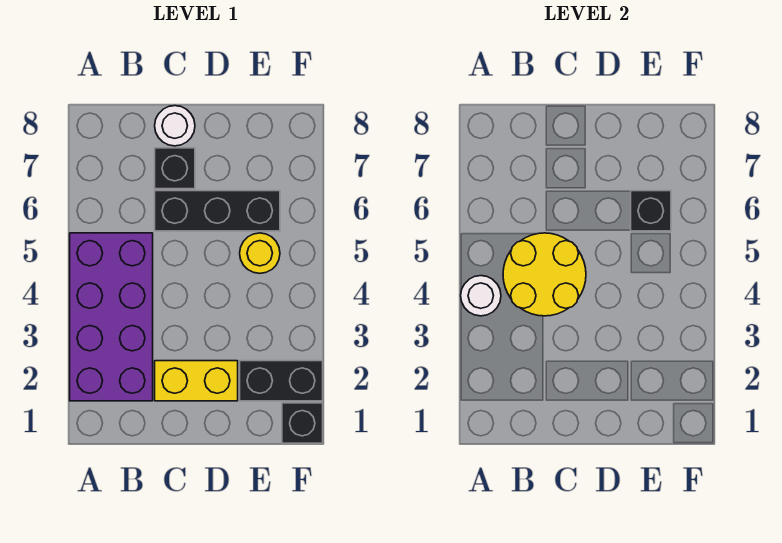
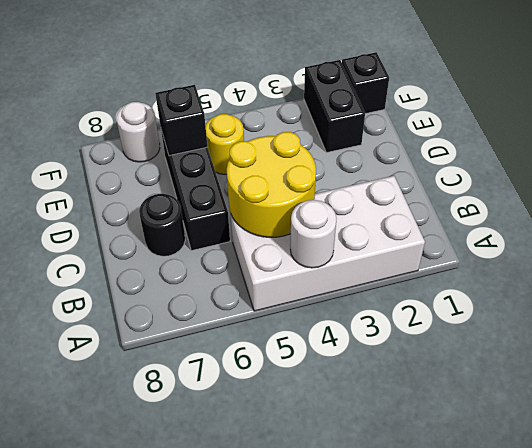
purple brick A2:B5 level 1 -> white brick A2:B5 level 1
yellow brick C2:D2 level 1 -> none
black brick C7 level 1 -> black round brick C7 level 1
white round brick C8 level 1 -> white round brick F7 level 1

